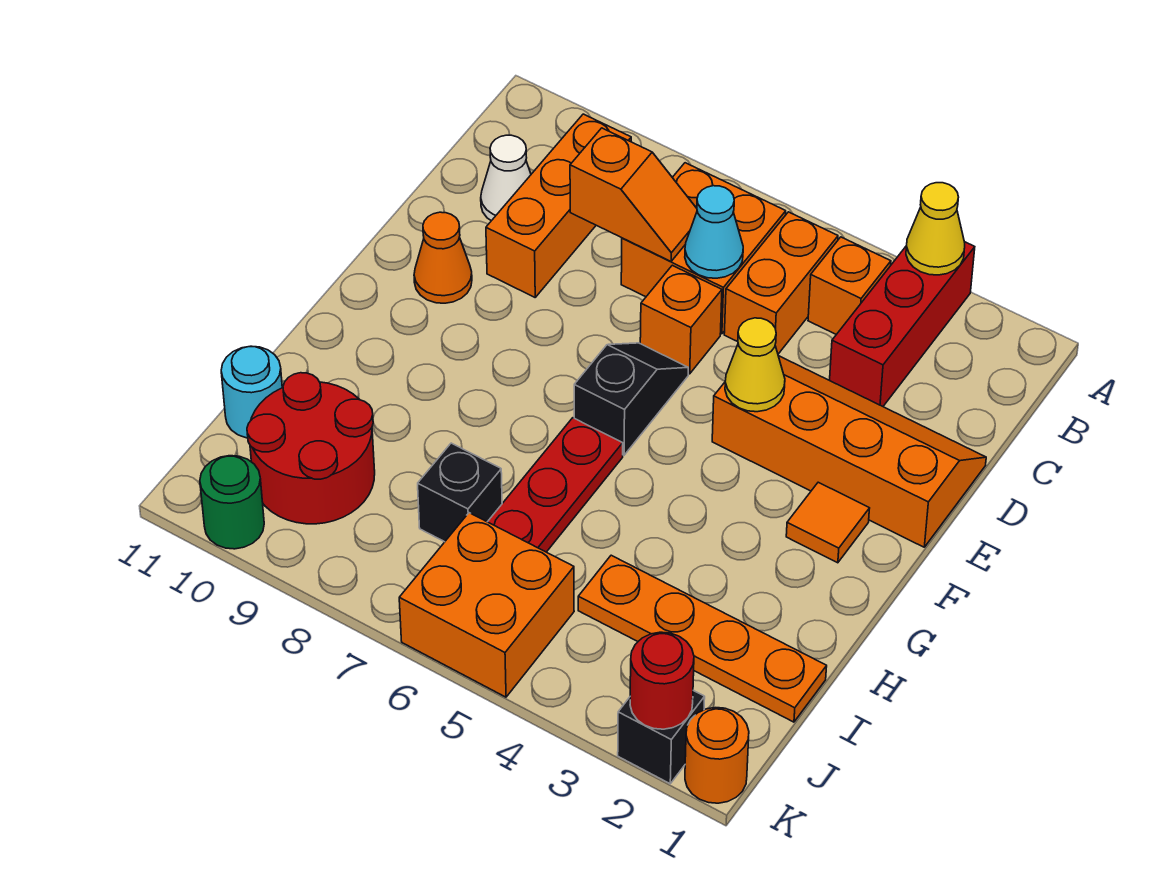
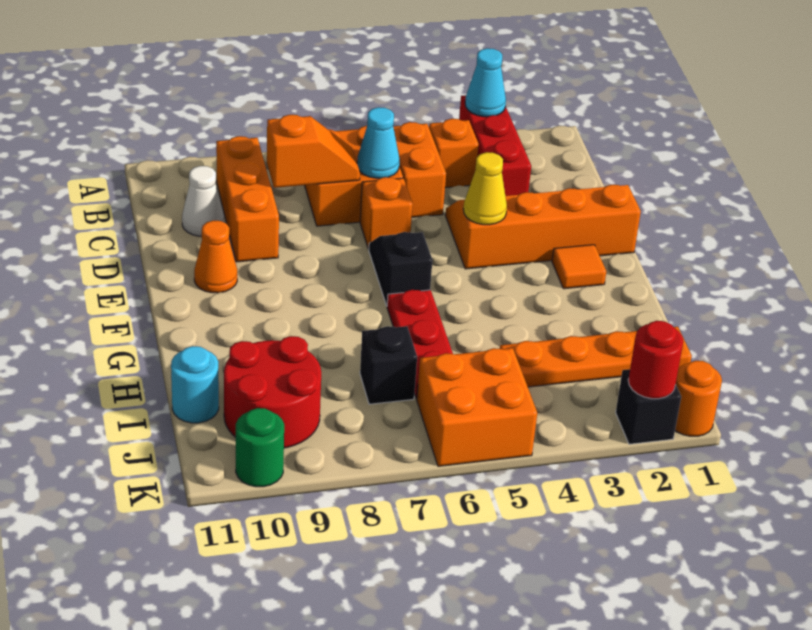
yellow cone A3 level 2 -> cyan cone A3 level 2

